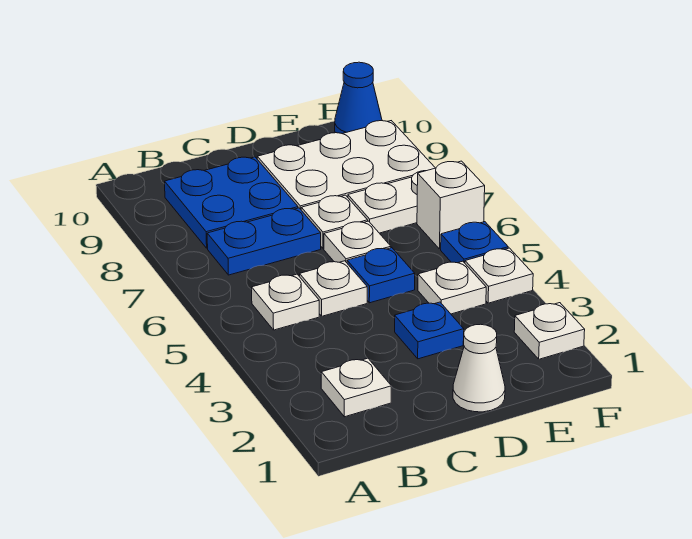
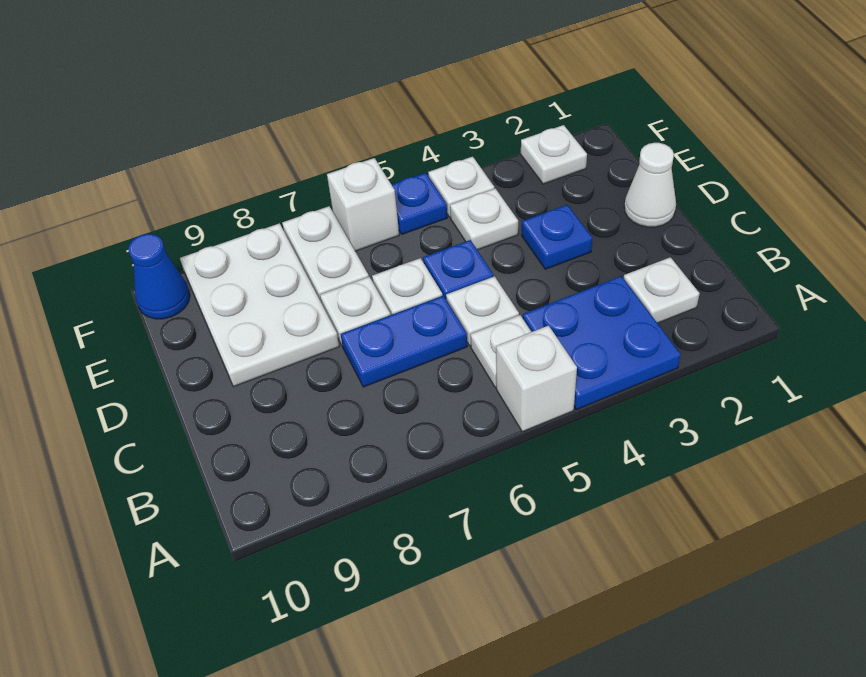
none -> white brick A5 level 1
blue plate B7:C7 level 1 -> blue plate C6:C7 level 1
blue plate B8:C9 level 1 -> blue plate A3:B4 level 1

